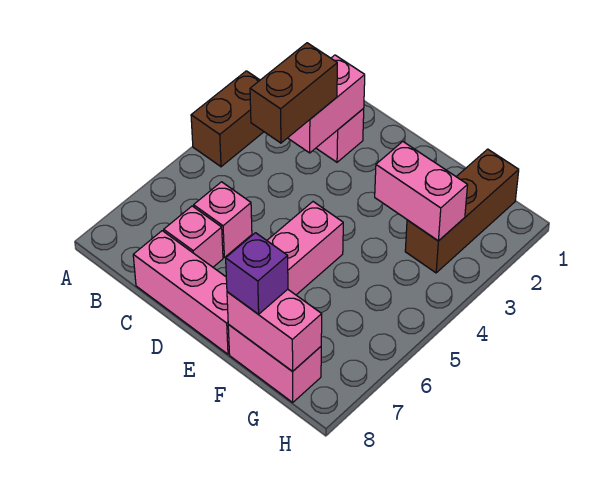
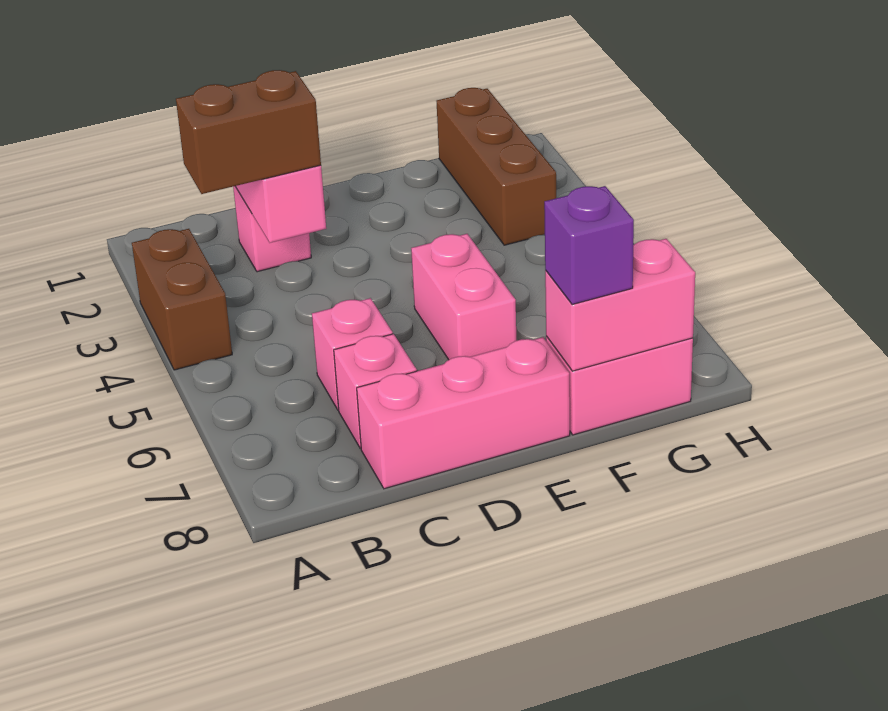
brown brick C3:C4 level 3 -> brown brick B3:C3 level 3
pink brick F3:G3 level 2 -> none

